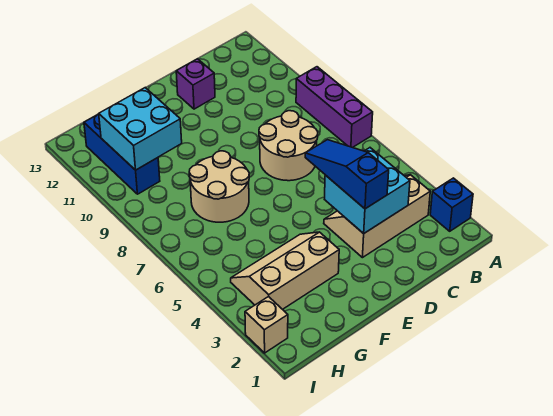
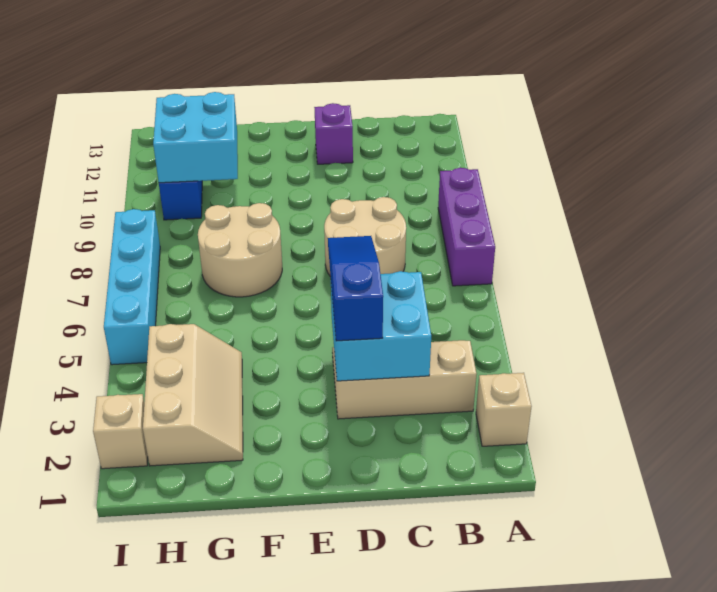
blue brick A2 level 1 -> tan brick A2 level 1
tan slope F3:H4 level 1 top 3 -> tan slope G2:H4 level 1 top H
none -> cyan brick I5:I8 level 1

